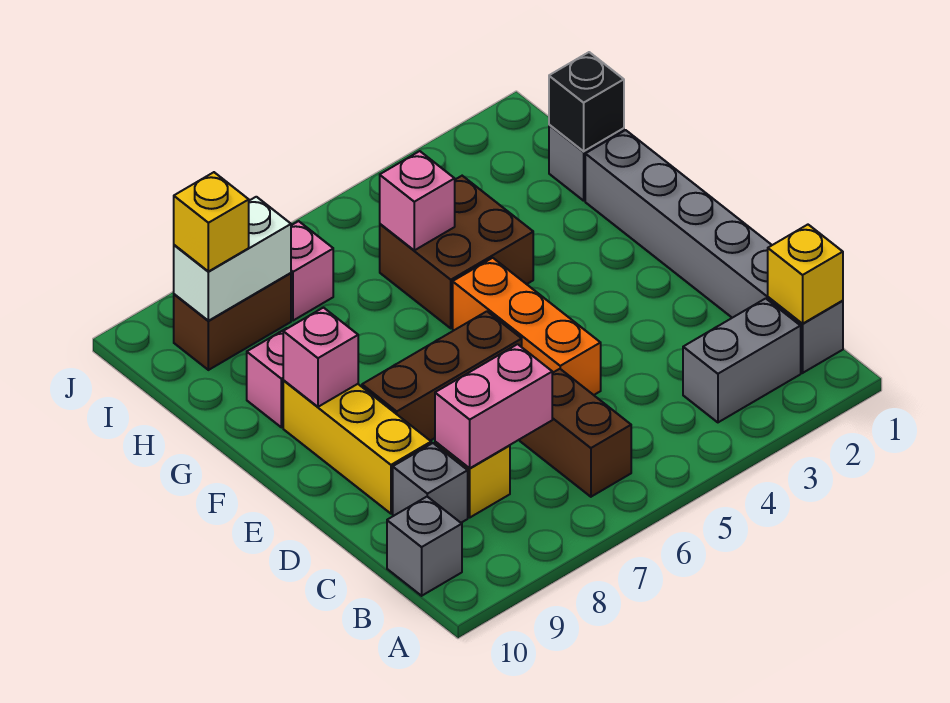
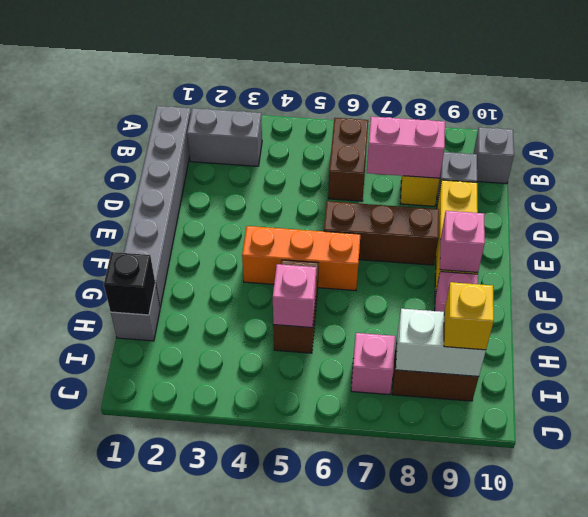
yellow brick B1 level 2 -> none
orange brick D5:F5 level 1 -> orange brick F4:F6 level 1
brown brick G4:H5 level 1 -> brown brick G5:H5 level 1

